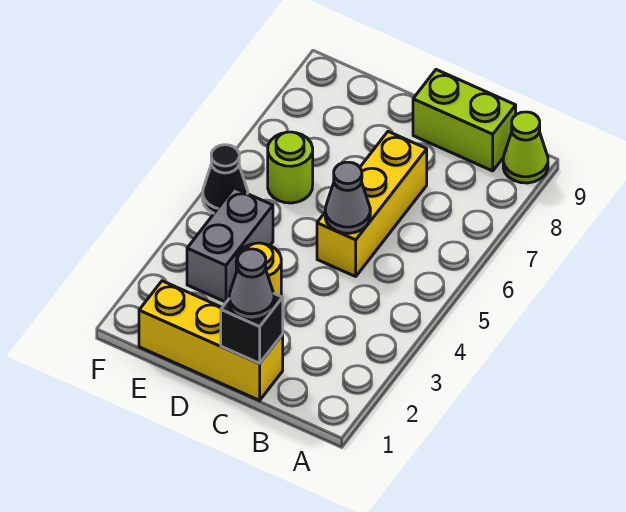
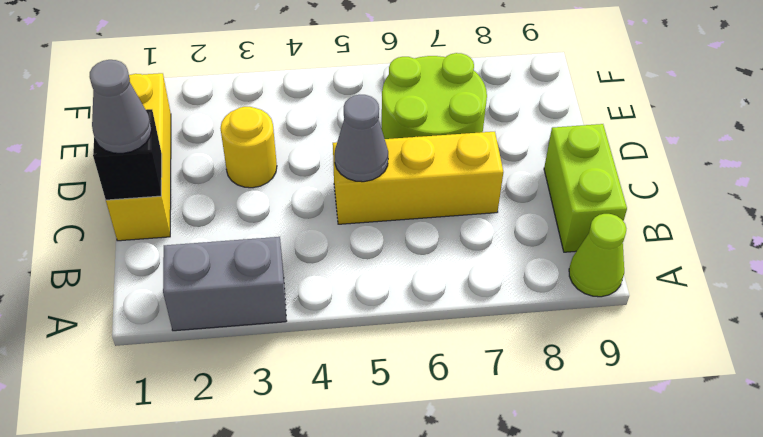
grey brick E3:E4 level 1 -> grey brick A2:A3 level 1
lime round brick E6 level 1 -> lime round brick D6:E7 level 1
black cone F5 level 1 -> none

